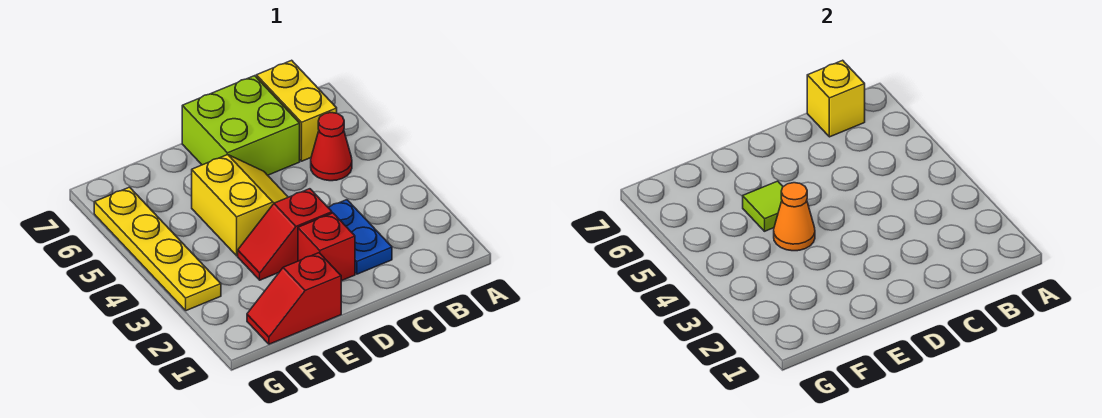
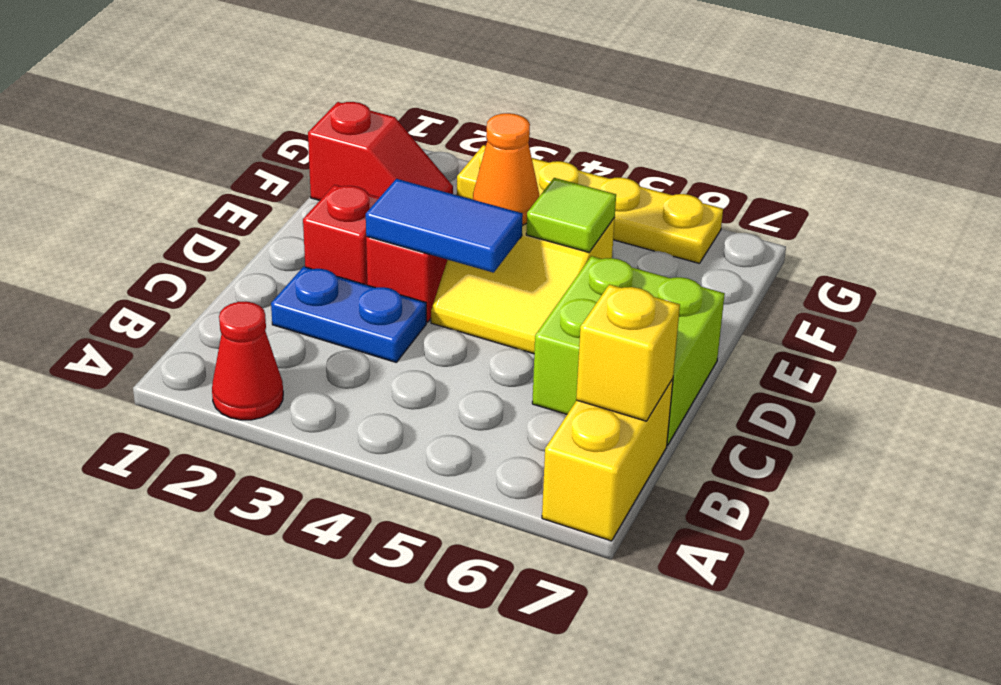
red cone B5 level 1 -> red cone A2 level 1
yellow brick B6:B7 level 1 -> yellow brick A7:B7 level 1
none -> blue tile D3:D4 level 2
red slope E1:F1 level 1 top E -> red slope F1:F2 level 1 top 1

